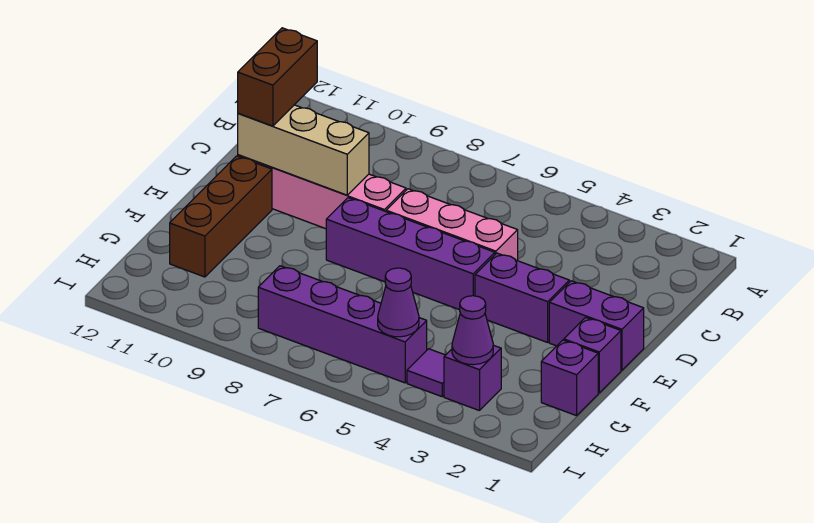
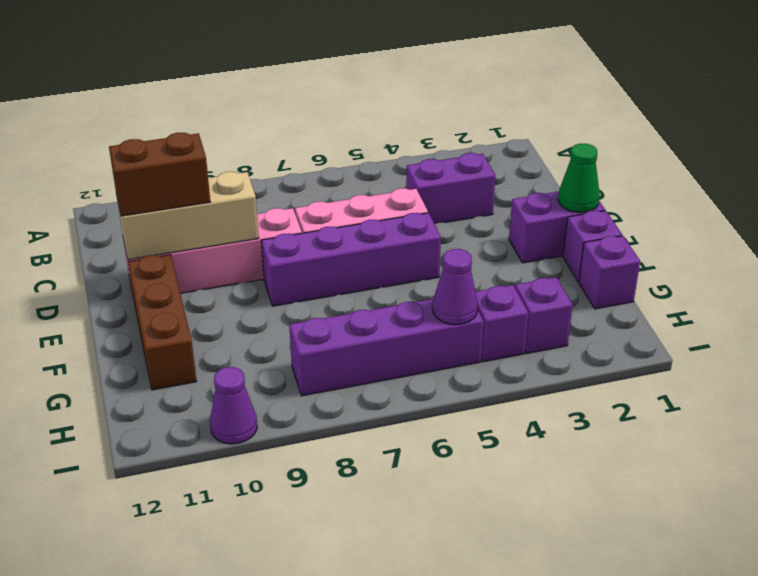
brown brick C11:D11 level 3 -> brown brick D10:D11 level 3
none -> green cone E1 level 2
purple brick E3:E4 level 1 -> purple brick C3:C4 level 1
purple cone H3 level 2 -> purple cone I10 level 1
purple tile H4 level 1 -> purple brick H4 level 1

